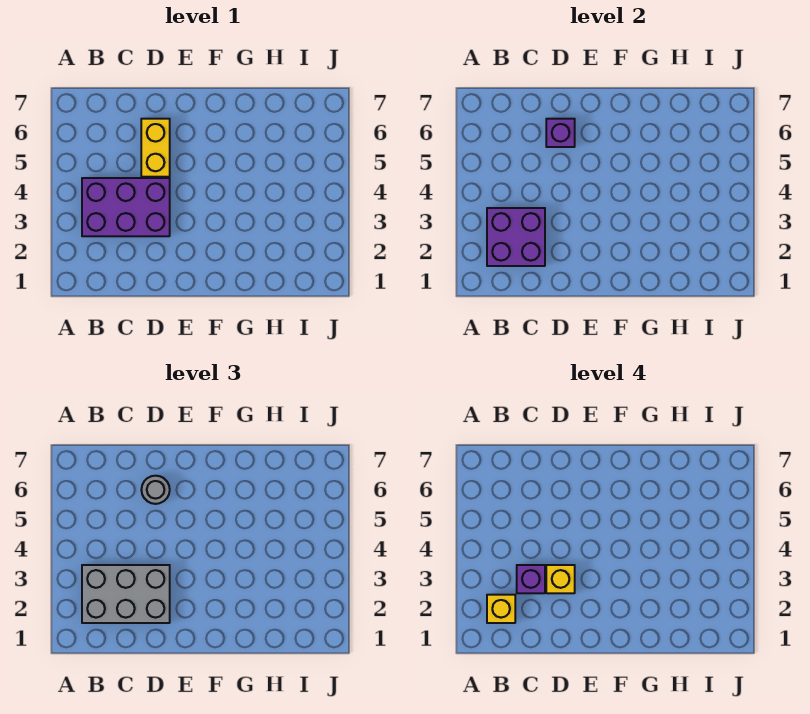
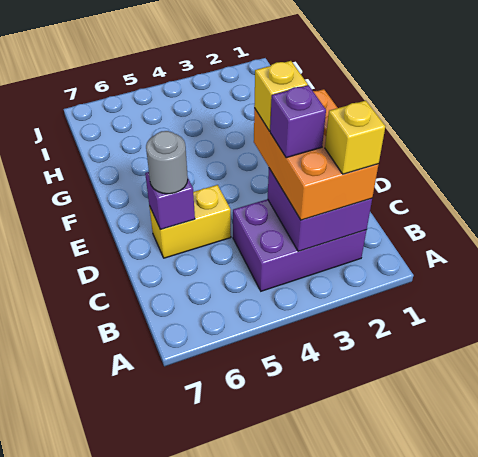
grey brick B2:D3 level 3 -> orange brick B2:D3 level 3
purple brick B3:D4 level 1 -> purple brick B2:C4 level 1

